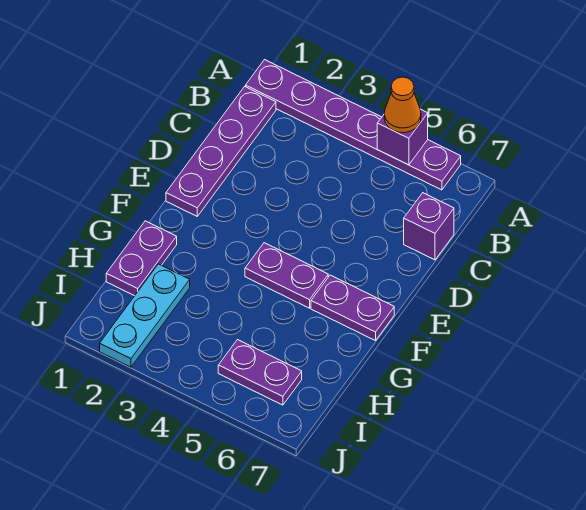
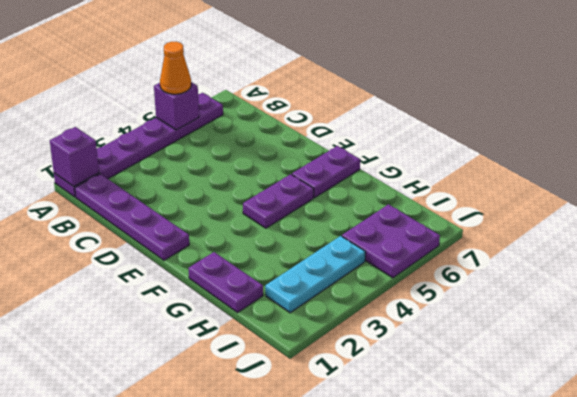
purple brick C7 level 1 -> purple brick A1 level 2
cyan plate H2:J2 level 1 -> cyan plate I2:I4 level 1
purple plate I5:I6 level 1 -> purple plate I5:J6 level 1

